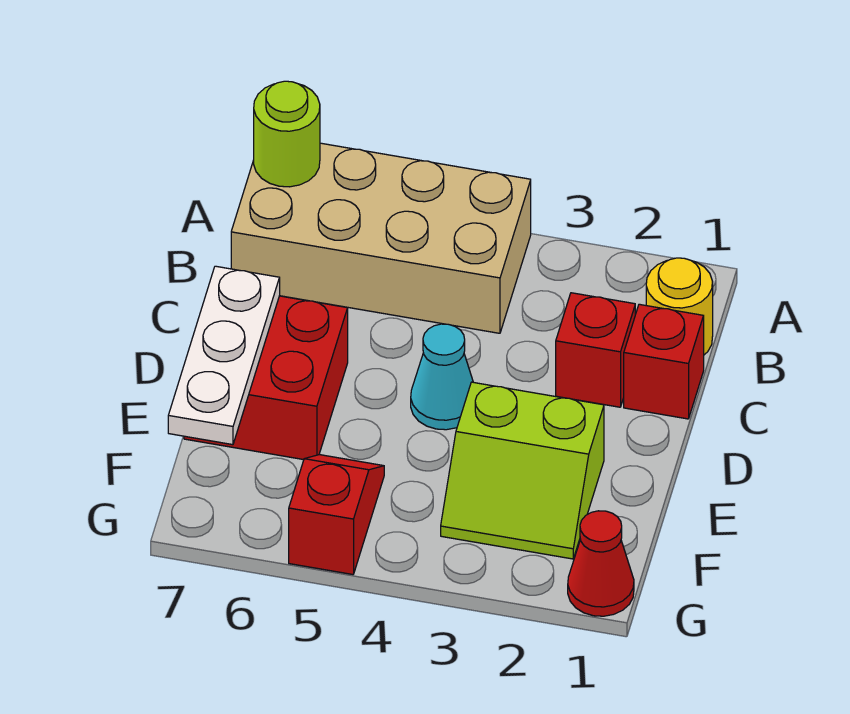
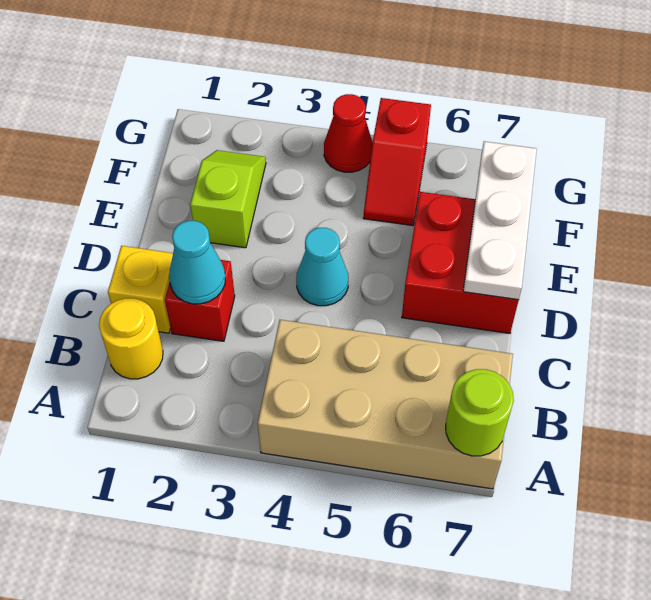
red brick C1 level 1 -> yellow brick C1 level 1
none -> cyan cone C2 level 2
lime slope E2:F3 level 1 top E -> lime slope E2:F2 level 1 top E
red cone G1 level 1 -> red cone G4 level 1

